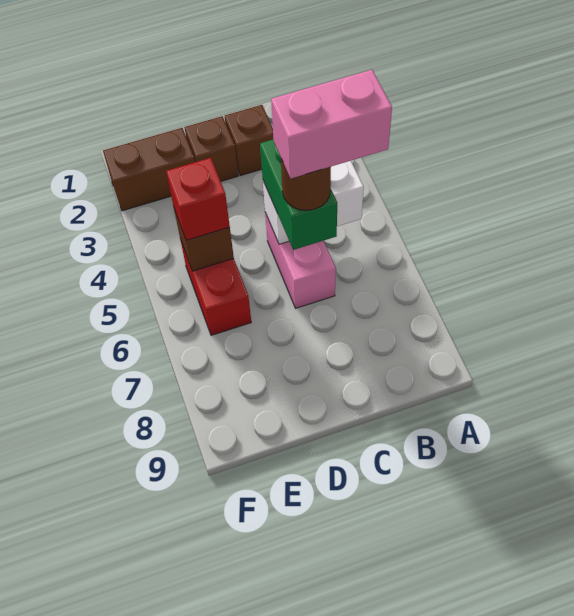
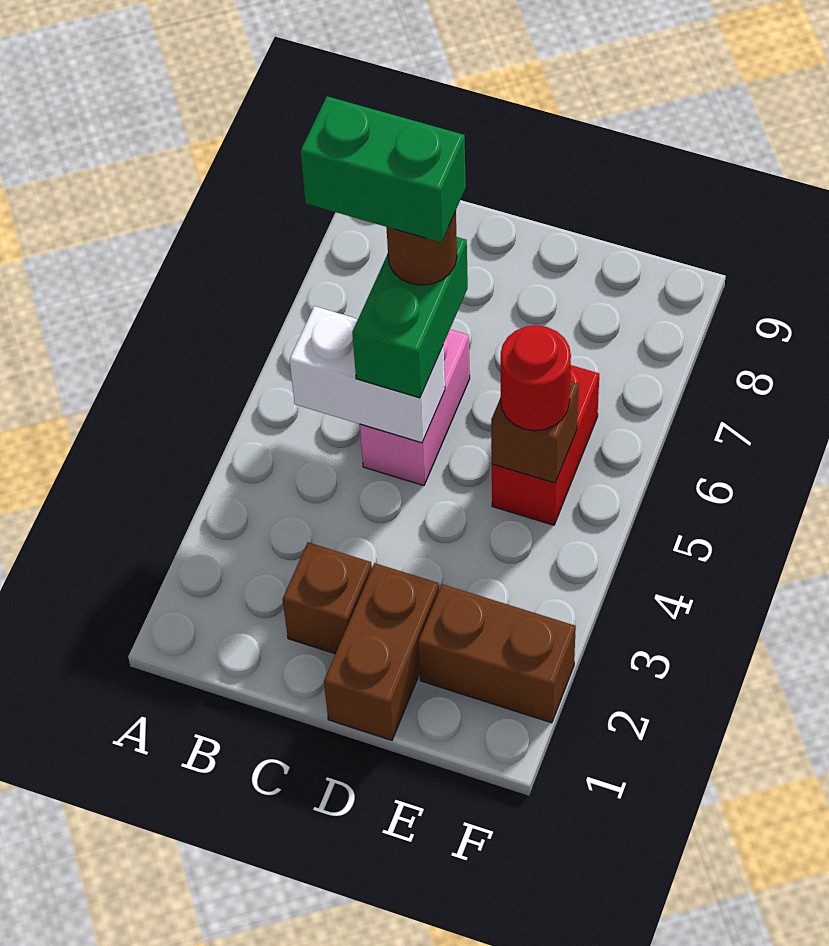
pink brick B6:C6 level 5 -> green brick B6:C6 level 5
brown brick D2 level 1 -> brown brick D1:D2 level 1
red brick E5 level 3 -> red round brick E5 level 3

